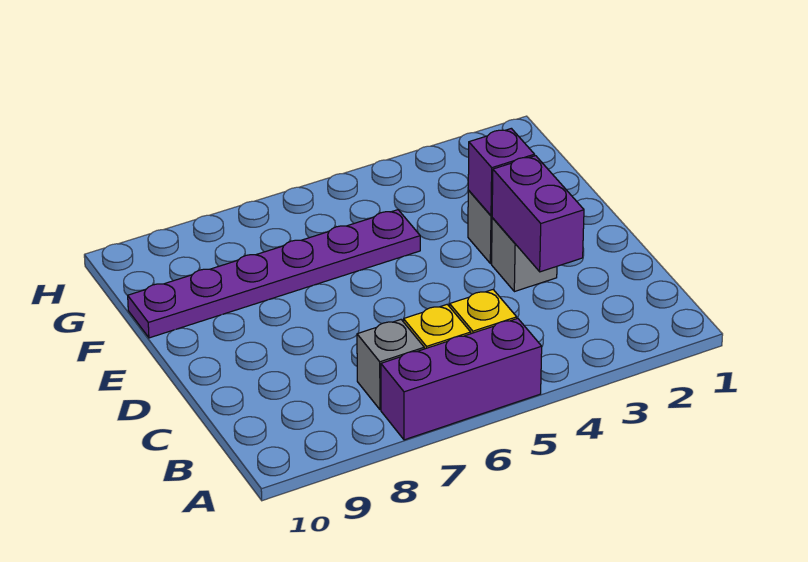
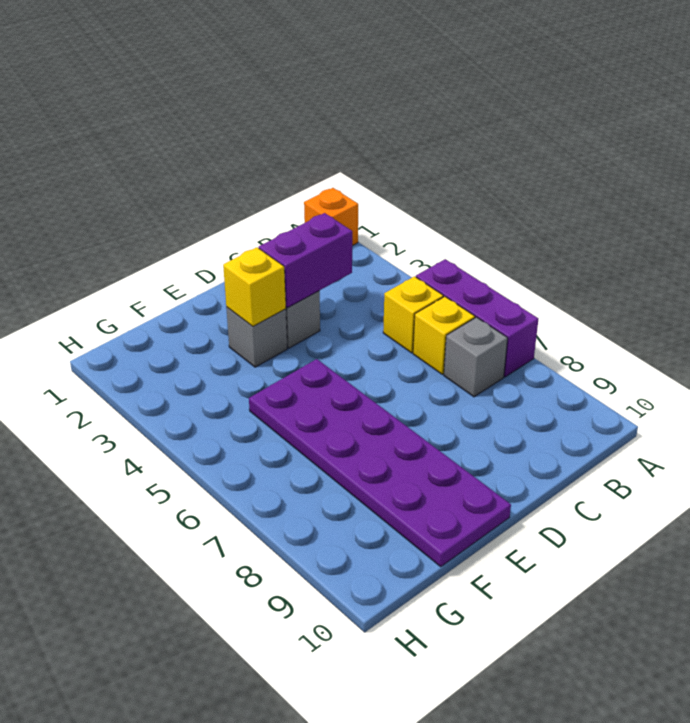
none -> orange brick A1 level 1
purple brick E3 level 2 -> yellow brick E3 level 2
purple plate F5:F10 level 1 -> purple plate E5:F10 level 1

